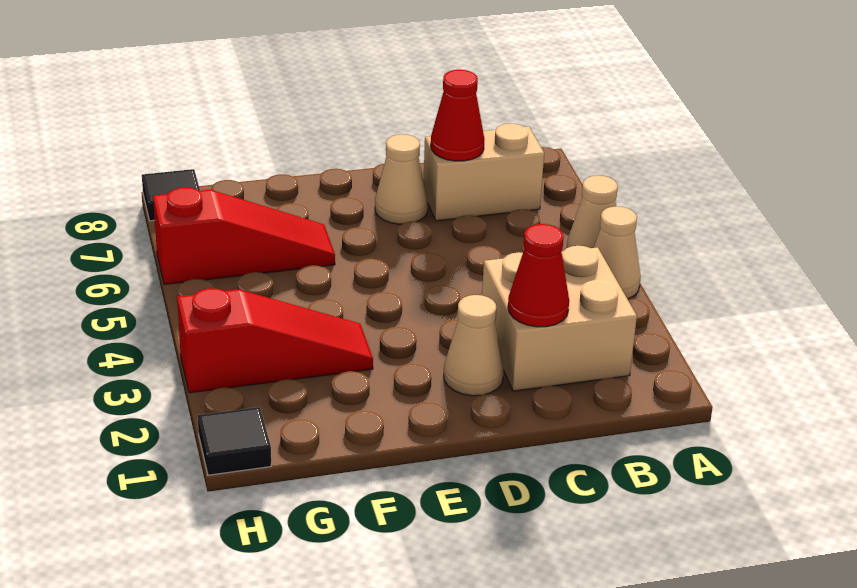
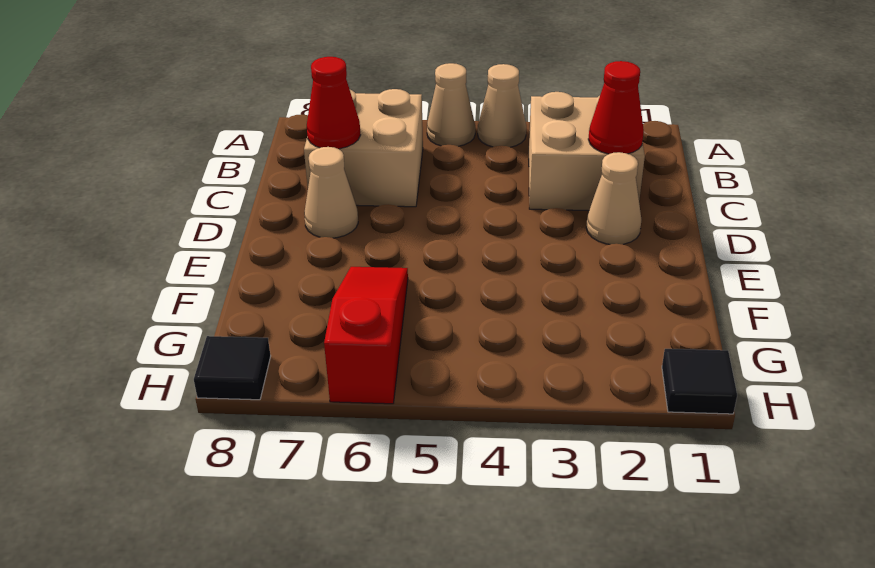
tan brick B7:C7 level 1 -> tan brick B6:C7 level 1
red slope F3:H3 level 1 top H -> none

